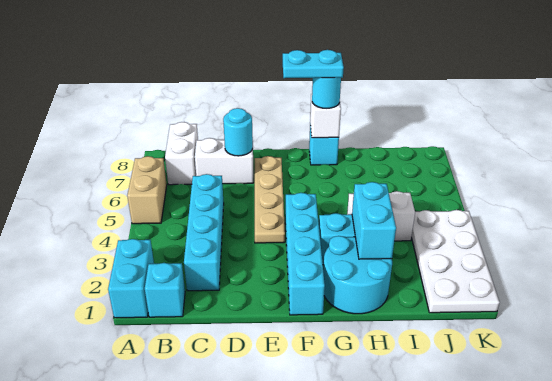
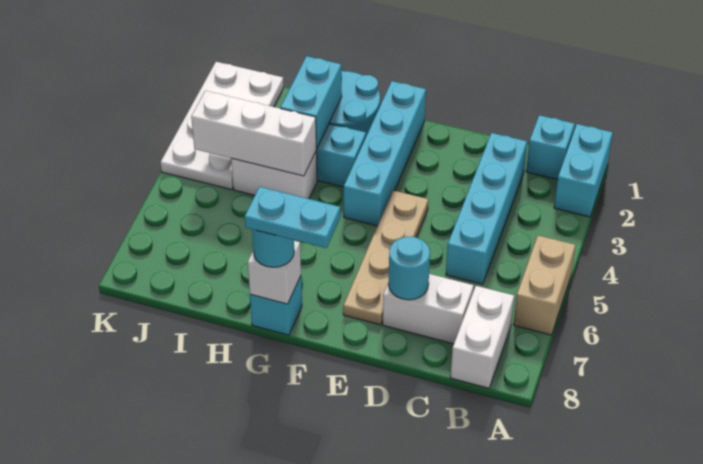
none -> white brick H4:J4 level 2

